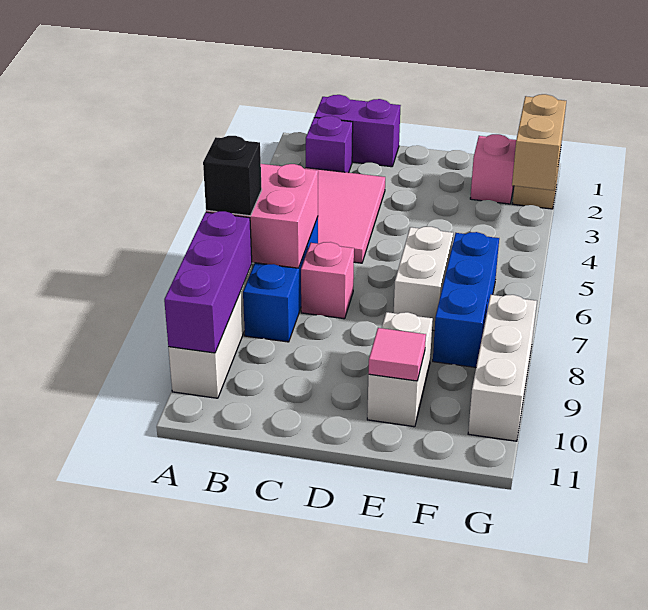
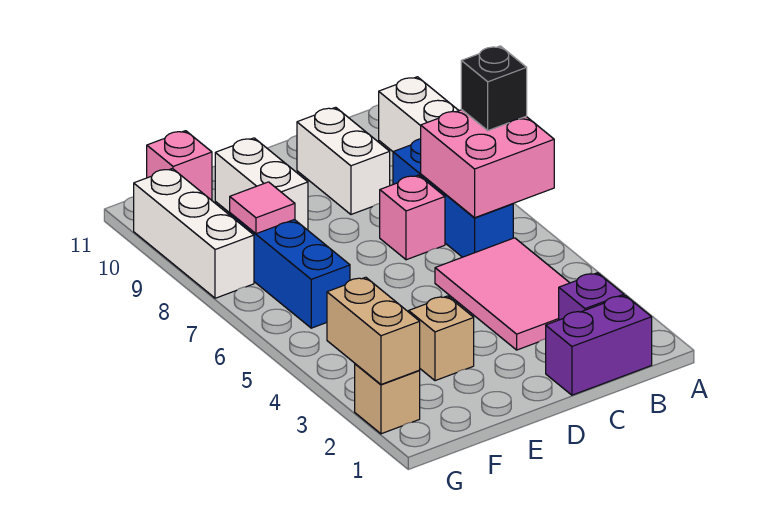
purple brick A8:A10 level 2 -> none
none -> tan brick E3 level 1
white brick E6:E7 level 1 -> white brick C9:C10 level 1
pink tile E10 level 2 -> pink tile F8 level 2
pink brick F2 level 1 -> pink brick F11 level 1

